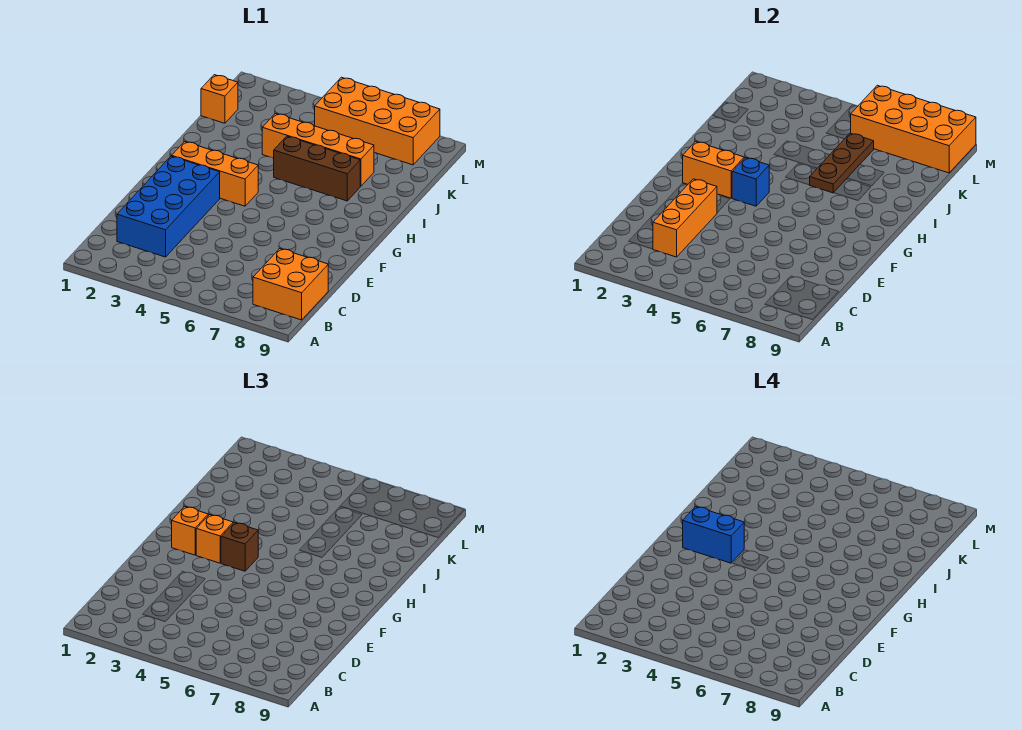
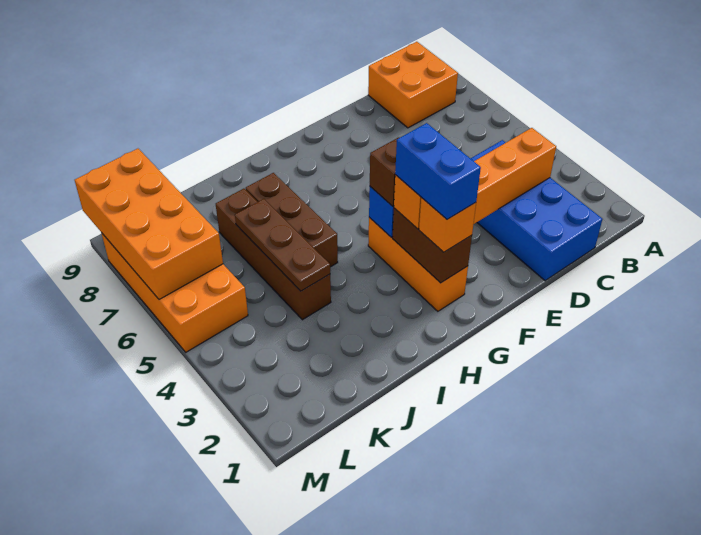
blue brick C2:F3 level 1 -> blue brick C1:D4 level 1
orange brick G2:G3 level 2 -> brown brick G2:G3 level 2
brown plate I6:K6 level 2 -> brown plate J4:J6 level 2
orange brick J4:J7 level 1 -> brown brick J4:J7 level 1
orange brick K1 level 1 -> none

